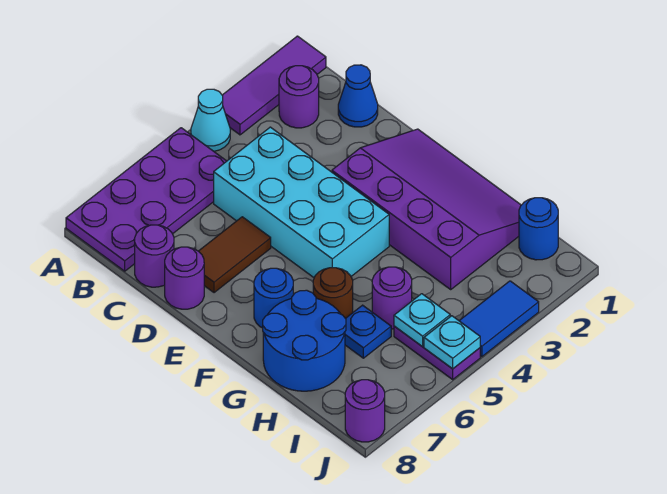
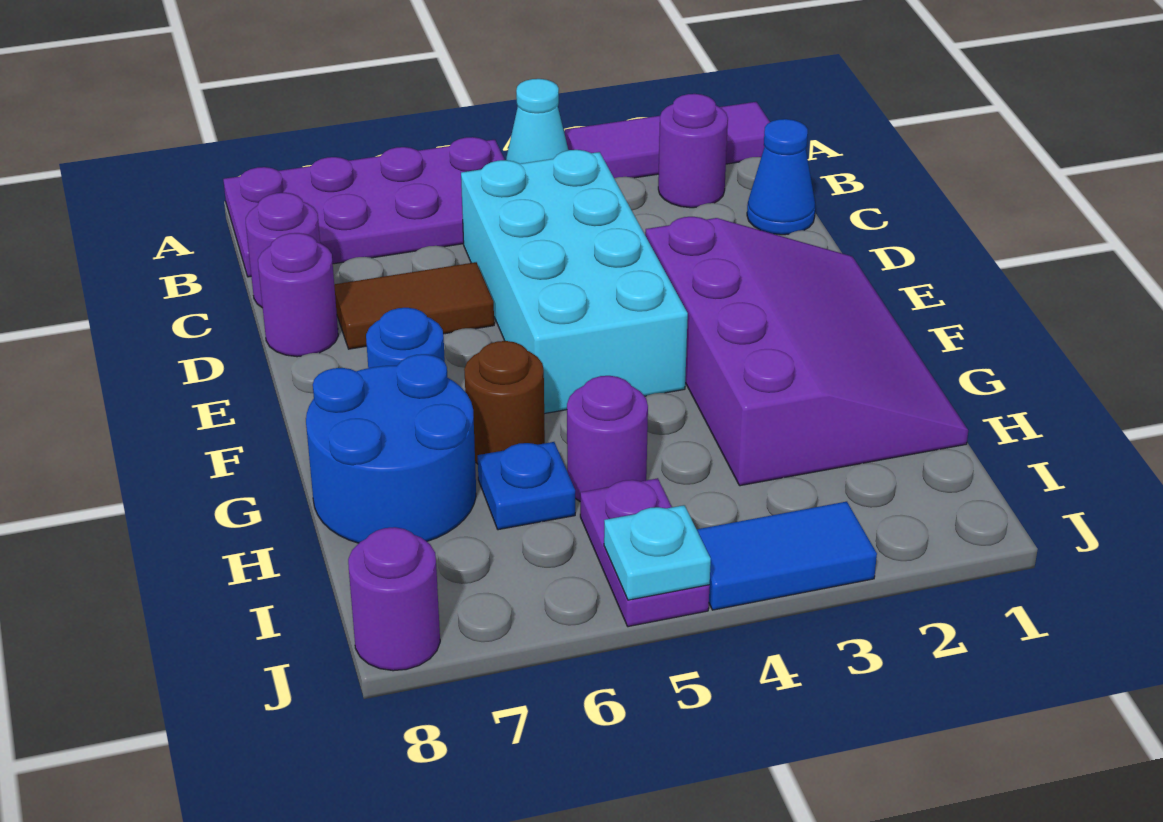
blue round brick I1 level 1 -> none
cyan plate I5 level 2 -> none

